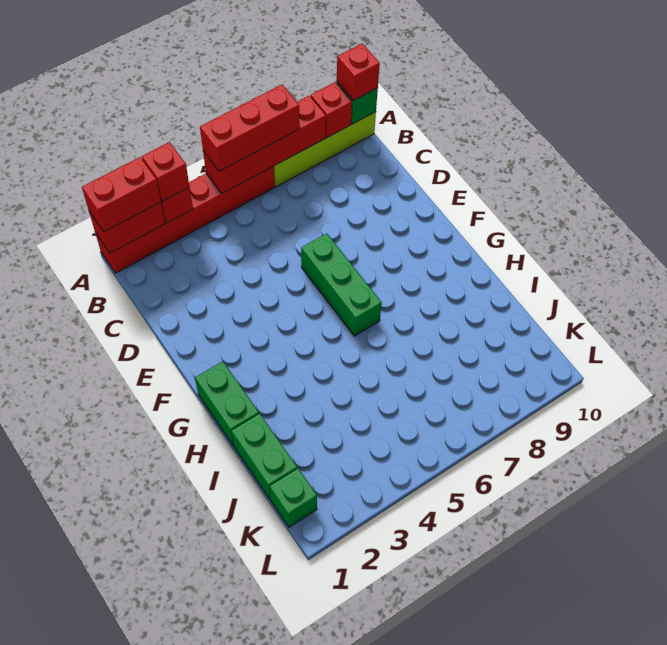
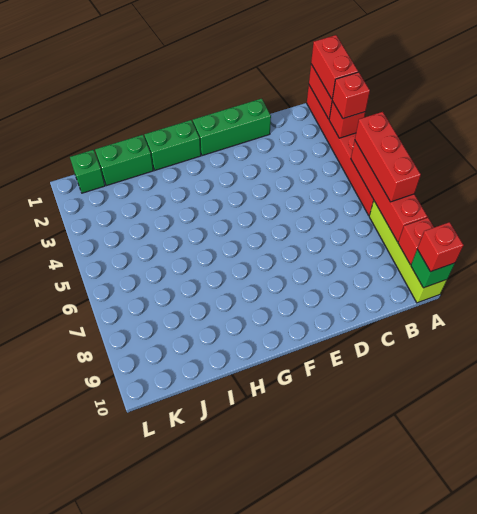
green brick E6:G6 level 1 -> green brick D1:F1 level 1

